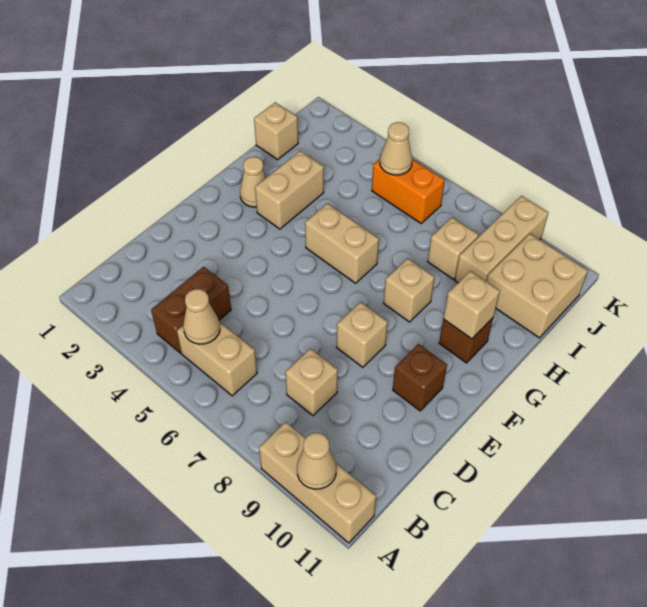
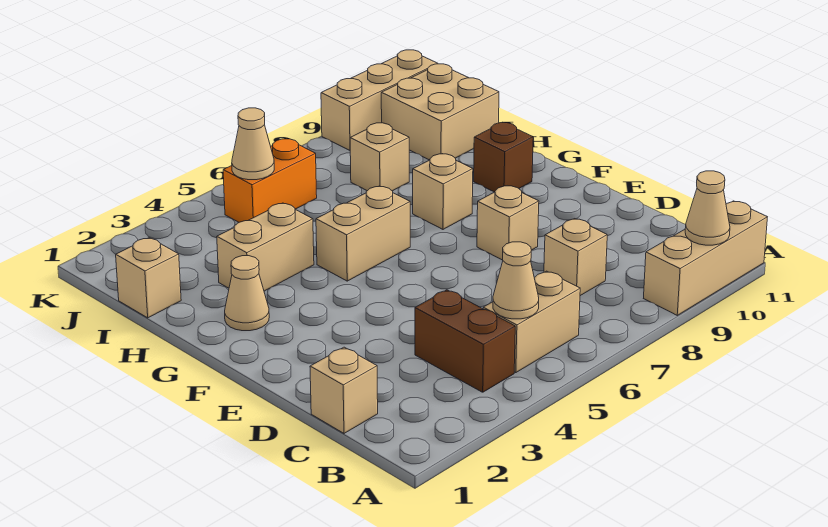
brown brick E10 level 1 -> none
tan brick G3:H3 level 1 -> tan brick H3:H4 level 1
tan brick G10 level 2 -> tan brick C1 level 1
tan brick I9:K9 level 1 -> tan brick K9:K11 level 1

